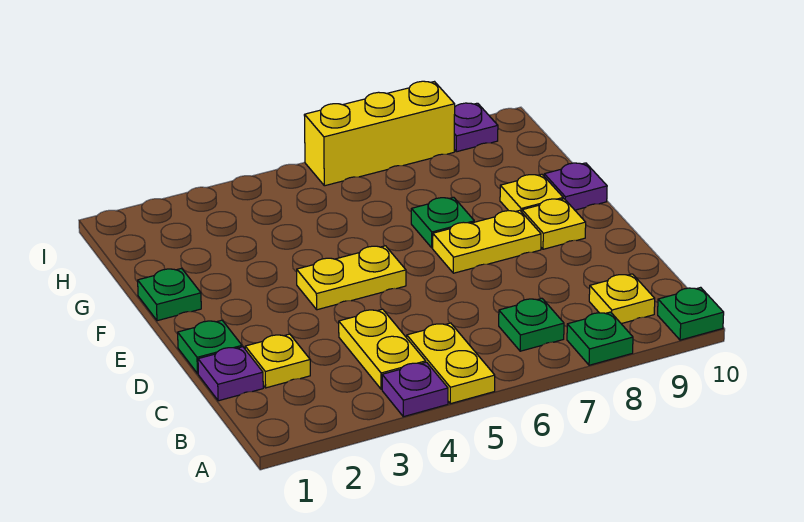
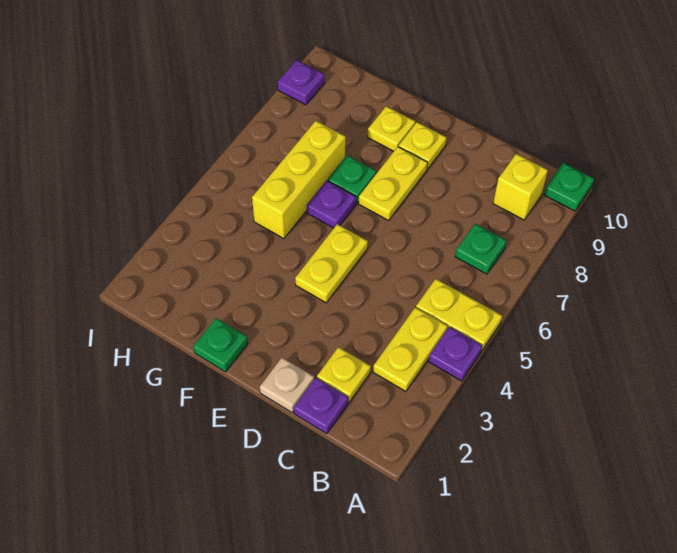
green plate A8 level 1 -> none
yellow plate B4:C4 level 1 -> yellow plate B3:B4 level 1
yellow plate B9 level 1 -> yellow brick B9 level 1
green plate D1 level 1 -> tan plate D1 level 1
purple plate F10 level 1 -> purple plate F6 level 1
yellow brick I6:I8 level 1 -> yellow brick G5:G7 level 1

